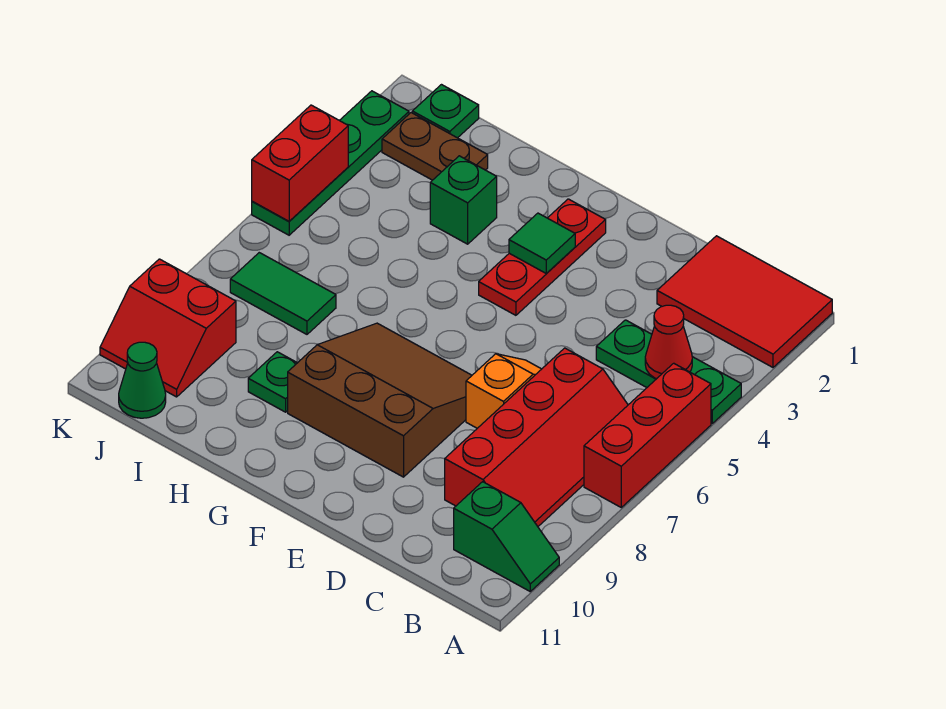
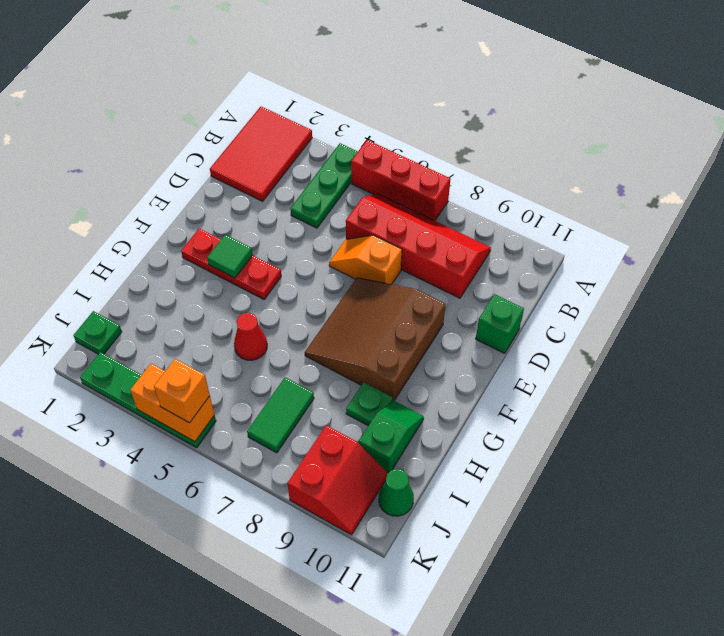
green slope A10:B10 level 1 top B -> green slope H10:I10 level 1 top I
red cone B4 level 2 -> red cone H5 level 1
green brick H3 level 1 -> green brick D11 level 1
brown plate I2:J2 level 1 -> none
red brick K4:K5 level 2 -> orange brick K4:K5 level 2
none -> orange brick K5 level 3

